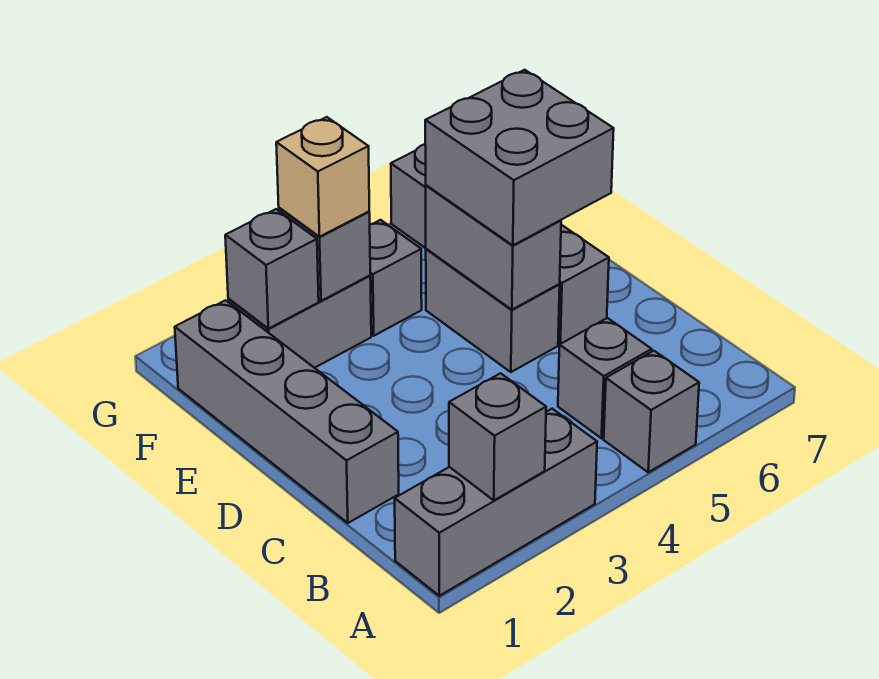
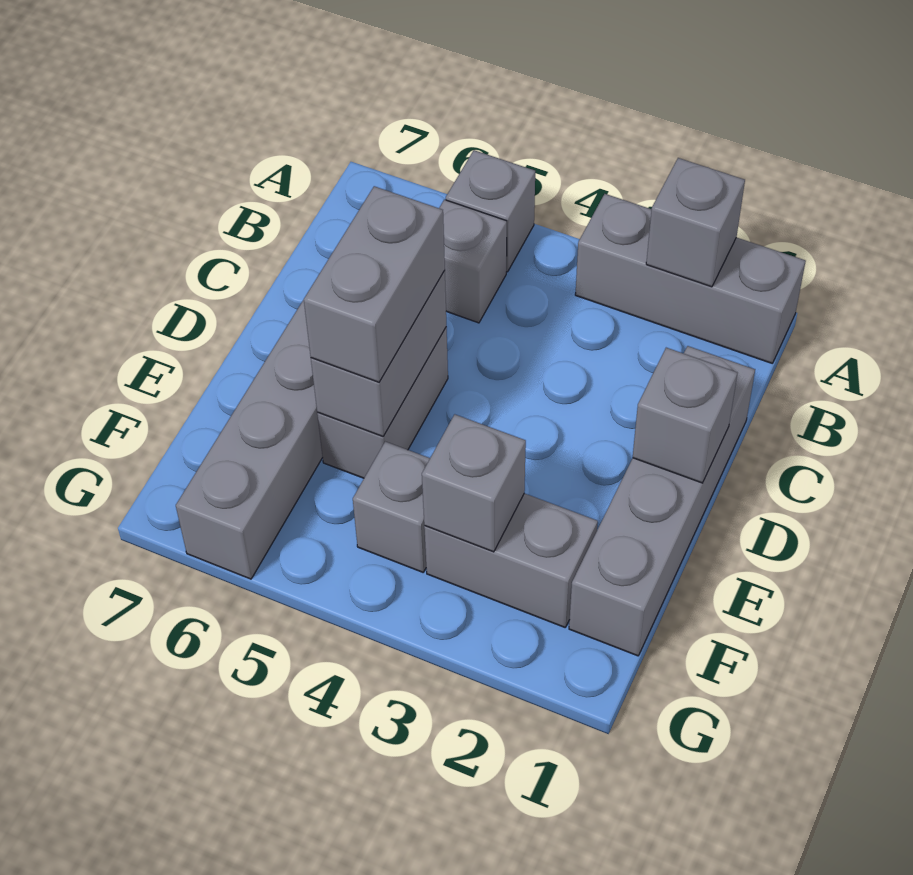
grey brick D5:E6 level 3 -> grey brick D5:E5 level 3
grey brick F2 level 2 -> grey brick D1 level 2
tan brick F3 level 3 -> none

